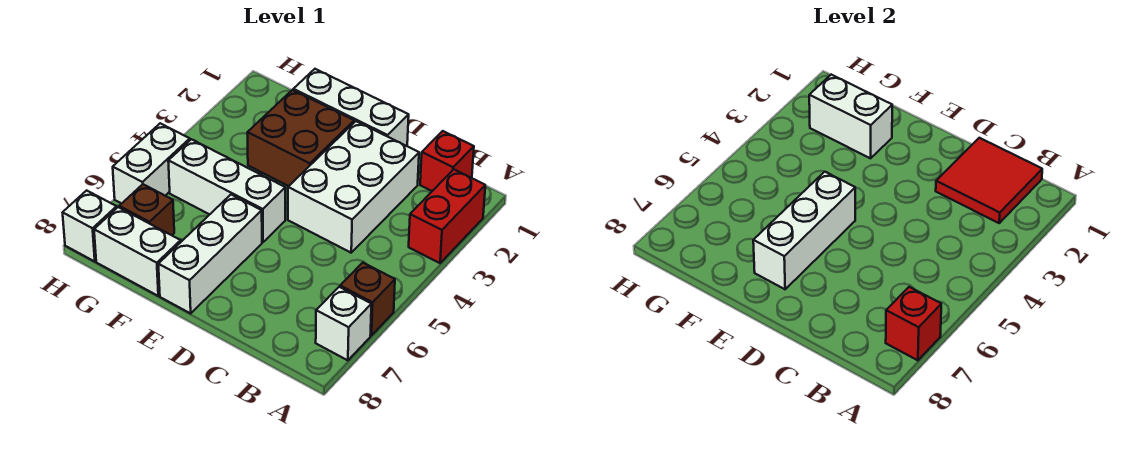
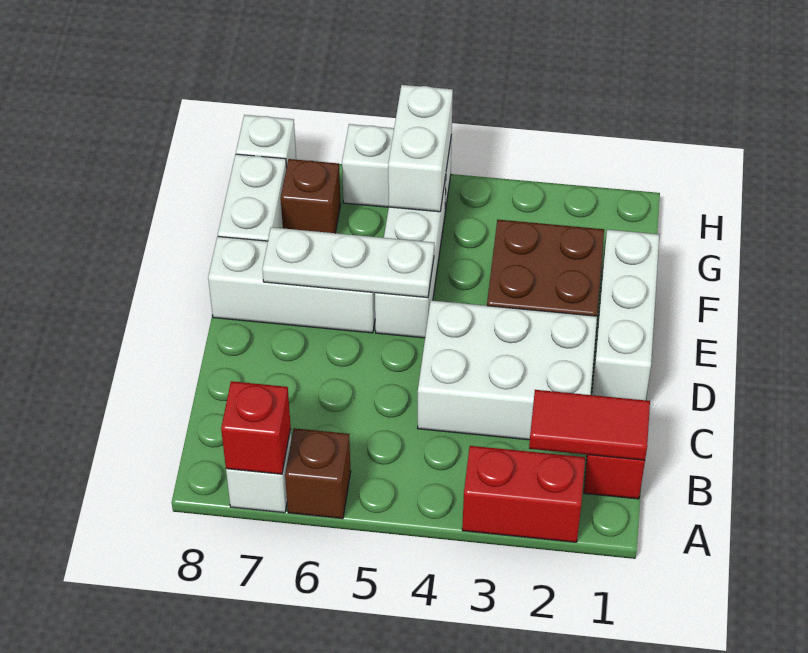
red tile B1:C2 level 2 -> red tile B1:B2 level 2
white brick E5:E7 level 2 -> white plate E5:E7 level 2
white brick F2:G2 level 2 -> white brick G5:H5 level 2

